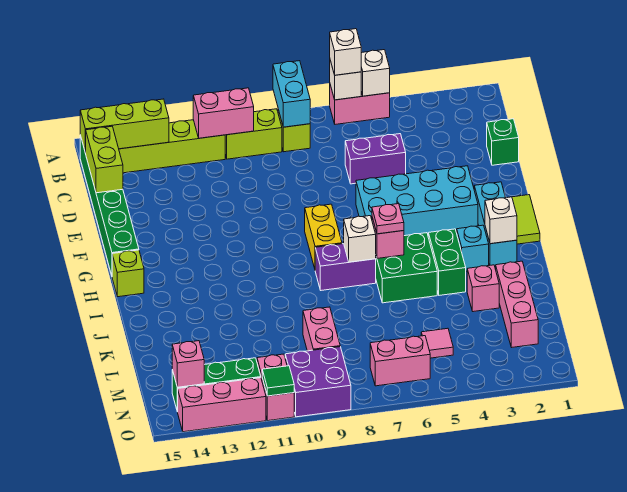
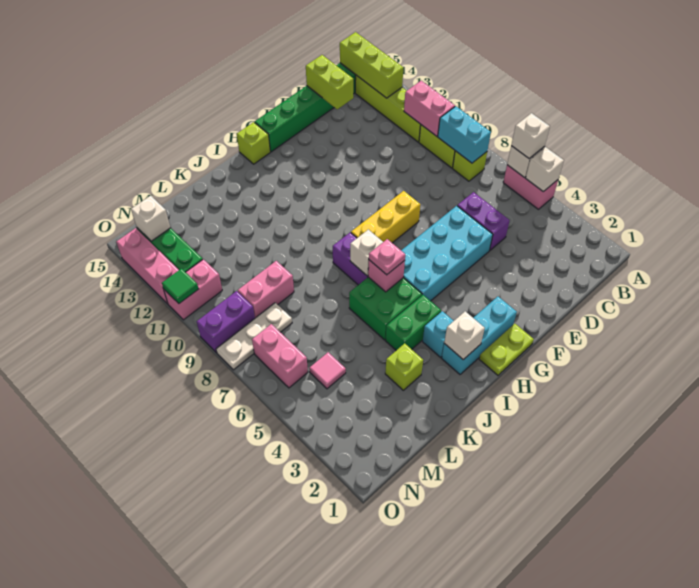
cyan brick A8:B8 level 2 -> cyan brick B8:B9 level 2
lime brick C15:D15 level 2 -> lime brick D14:D15 level 2
green brick D1 level 1 -> none
cyan brick F3:G6 level 1 -> cyan brick E5:H6 level 1
lime tile G1:H1 level 1 -> lime plate G1:H1 level 1
yellow brick G8:H8 level 1 -> yellow brick F8:H8 level 1
pink brick K2:M2 level 1 -> none
pink brick K3 level 1 -> lime brick K3 level 1
none -> white plate M8:O8 level 1
purple brick N9:O10 level 1 -> purple brick N9:O9 level 1
pink brick N14 level 2 -> white brick N14 level 2

